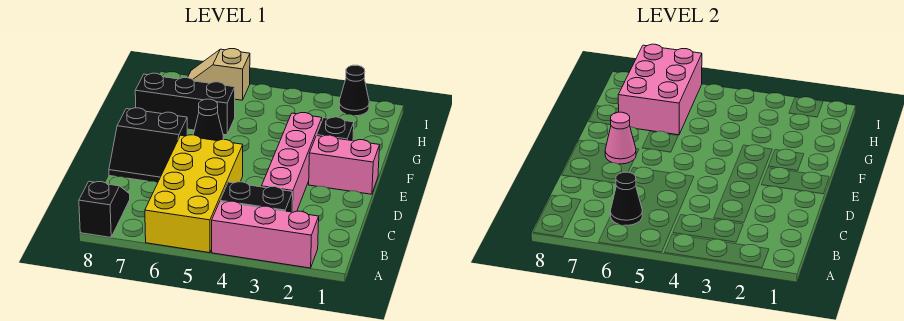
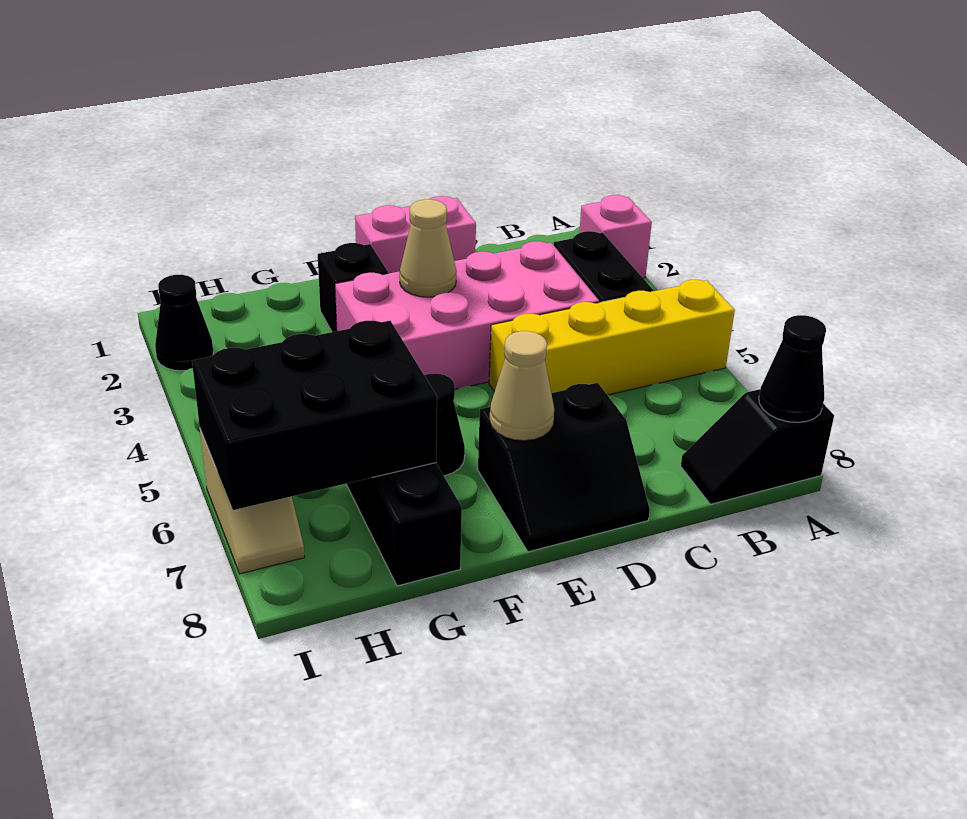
pink brick A2:A4 level 1 -> pink brick A2 level 1
yellow brick A5:D6 level 1 -> yellow brick A5:D5 level 1
black cone B6 level 2 -> black cone A8 level 2
pink brick C3:F3 level 1 -> pink brick C3:F4 level 1
black slope D7:E8 level 1 top E -> black slope D7:E8 level 1 top 7
pink brick E1:E2 level 1 -> pink brick D1:E1 level 1
none -> tan cone E3 level 2
pink cone E7 level 2 -> tan cone E7 level 2
pink brick G6:I7 level 2 -> black brick G6:I7 level 2

